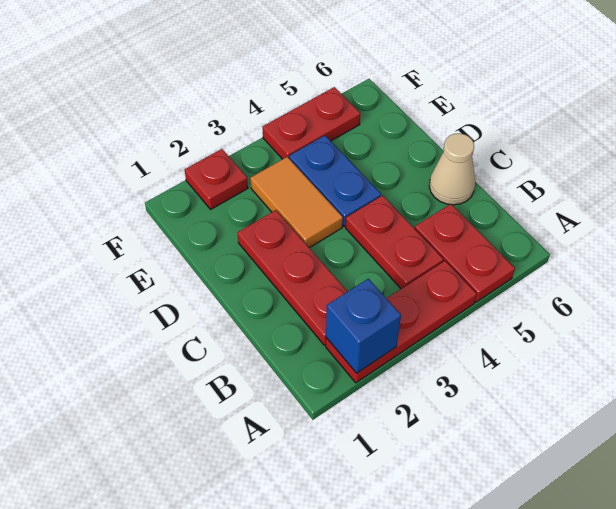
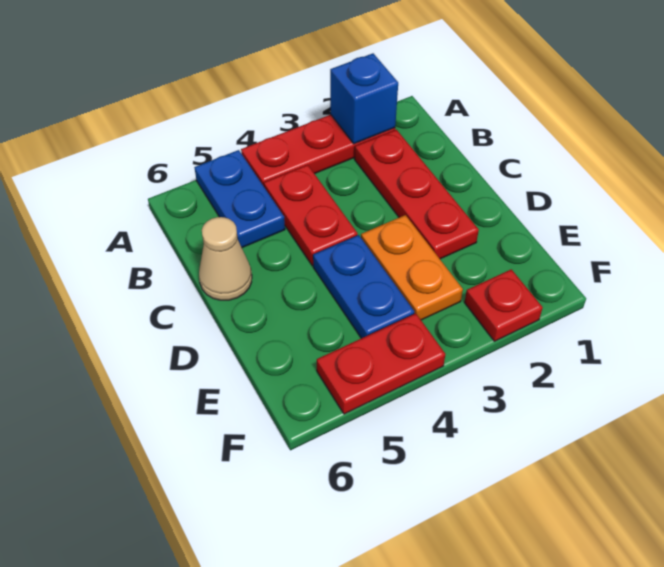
red plate A5:B5 level 1 -> blue plate A5:B5 level 1
orange tile D3:E3 level 1 -> orange plate D3:E3 level 1

